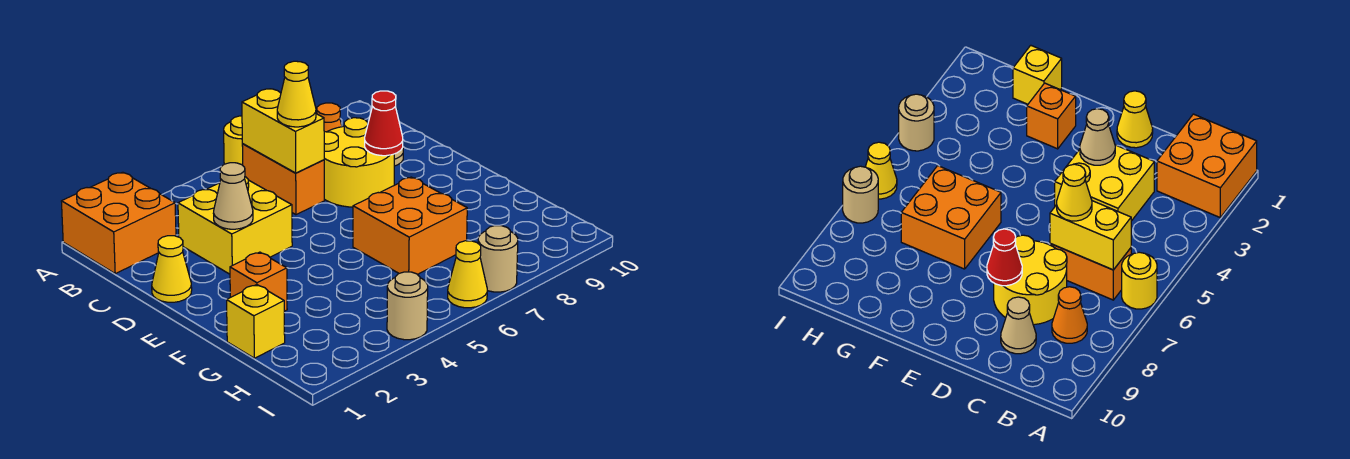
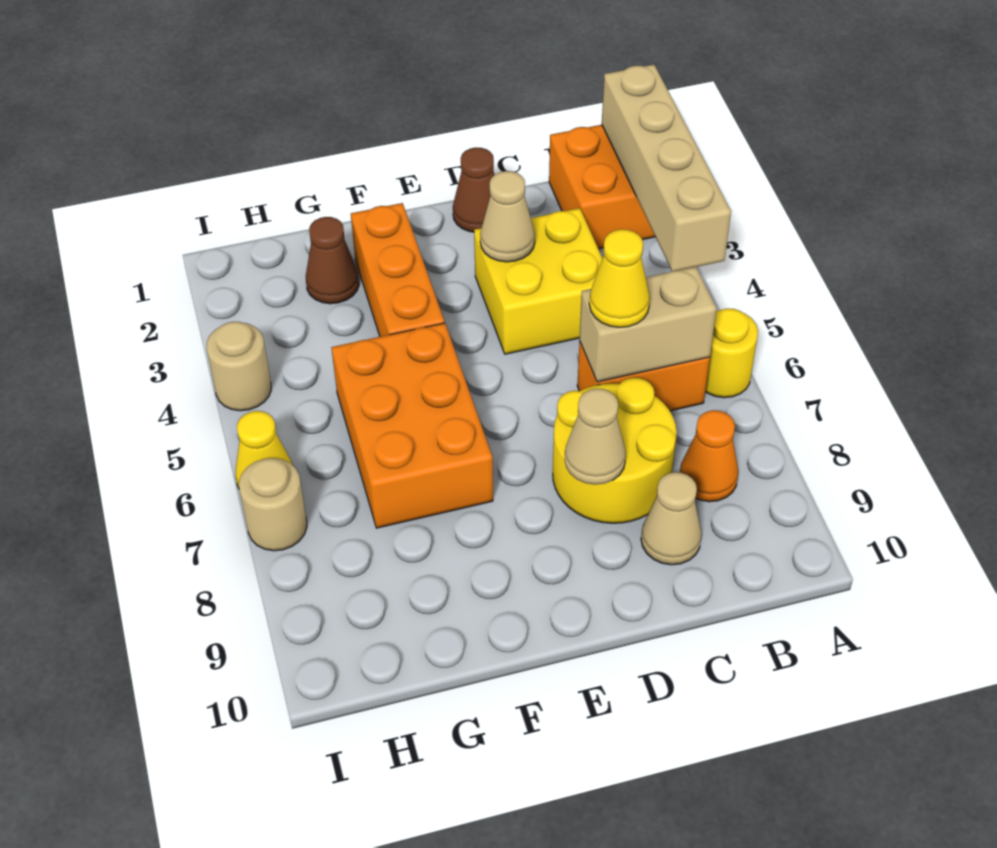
none -> tan brick A1:A4 level 2
yellow brick B6:C6 level 2 -> tan brick B6:C6 level 2
yellow cone D1 level 1 -> brown cone D1 level 1
red cone D8 level 2 -> tan cone D8 level 2
orange brick F2 level 1 -> orange brick F2:F4 level 1
orange brick F6:G7 level 1 -> orange brick F5:G7 level 1
yellow brick G1 level 1 -> none
none -> brown cone G2 level 1

